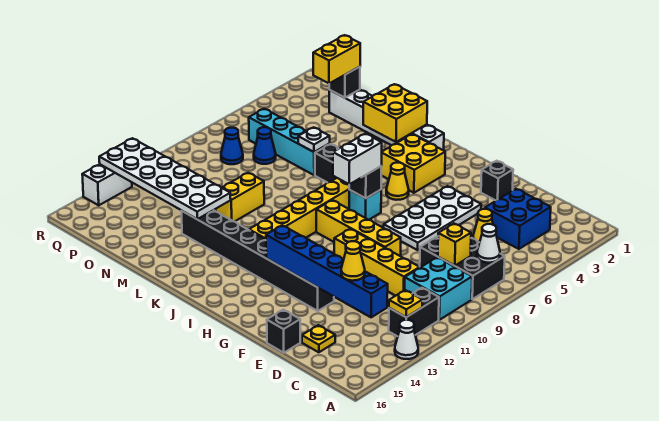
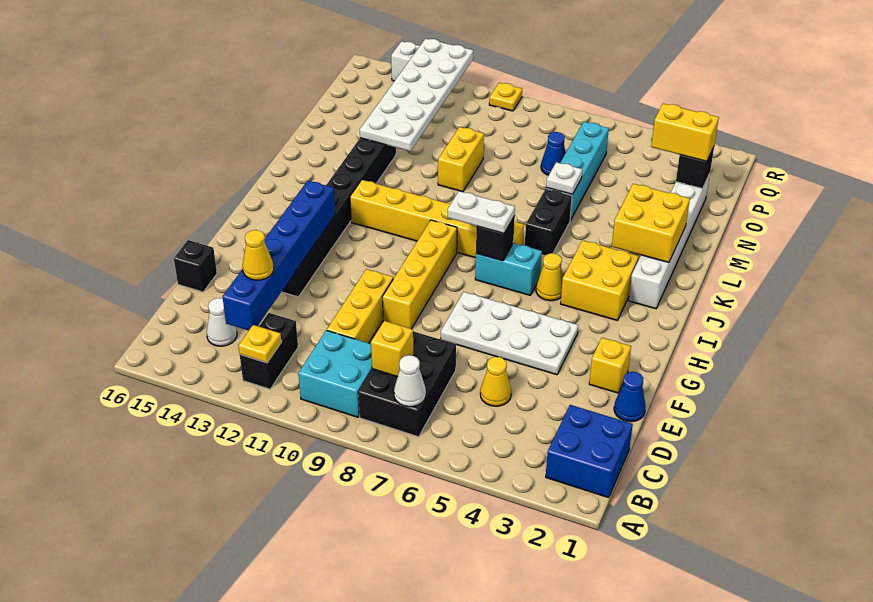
white cone A13 level 1 -> white cone C14 level 1
black brick B11:B12 level 1 -> black brick B12:C12 level 1
blue brick C3:D4 level 1 -> blue brick B1:C2 level 1
yellow brick D10:G10 level 1 -> yellow brick D10:F10 level 1
yellow plate D15 level 1 -> yellow plate R10 level 1
black brick F2 level 1 -> yellow brick F2 level 1
cyan brick I7 level 1 -> cyan brick I6:I7 level 1
white brick I7:I8 level 3 -> white plate I7:I8 level 3
yellow brick M10:M11 level 1 -> yellow brick M10:N10 level 1
blue cone P8 level 1 -> blue cone E1 level 1

